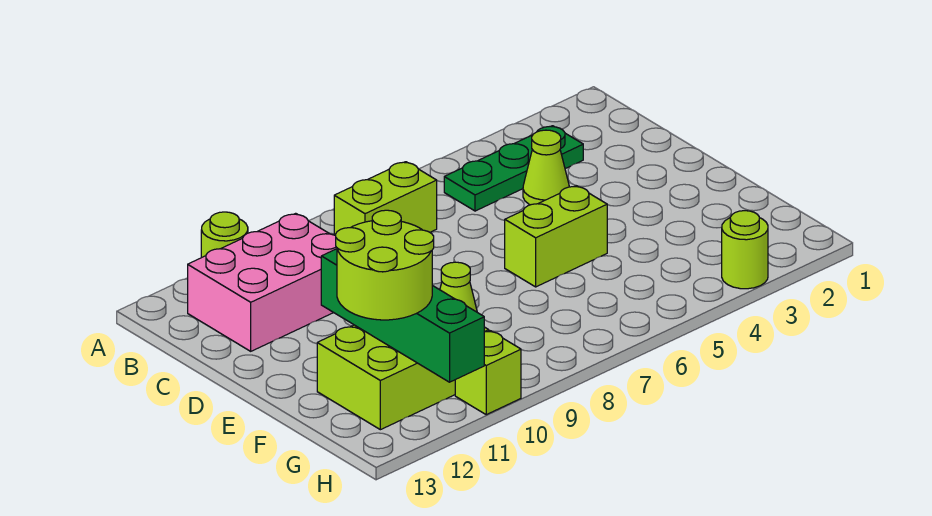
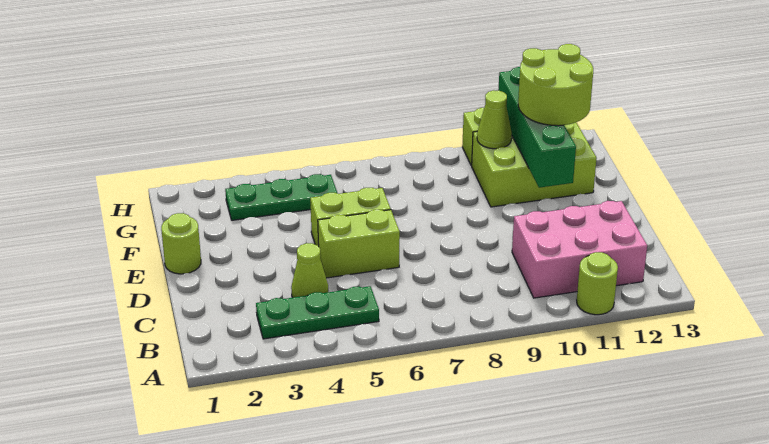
lime brick B7:B8 level 1 -> lime brick D5:D6 level 1
none -> green plate G3:G5 level 1
lime round brick H3 level 1 -> lime round brick E1 level 1

